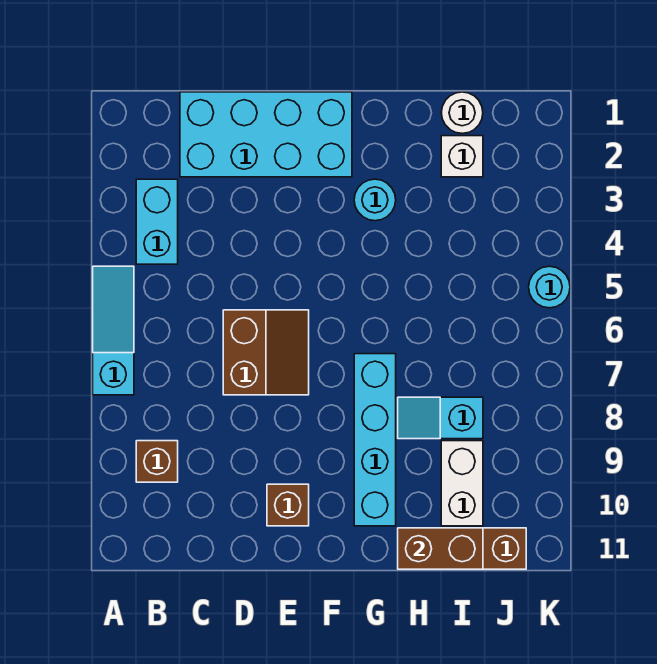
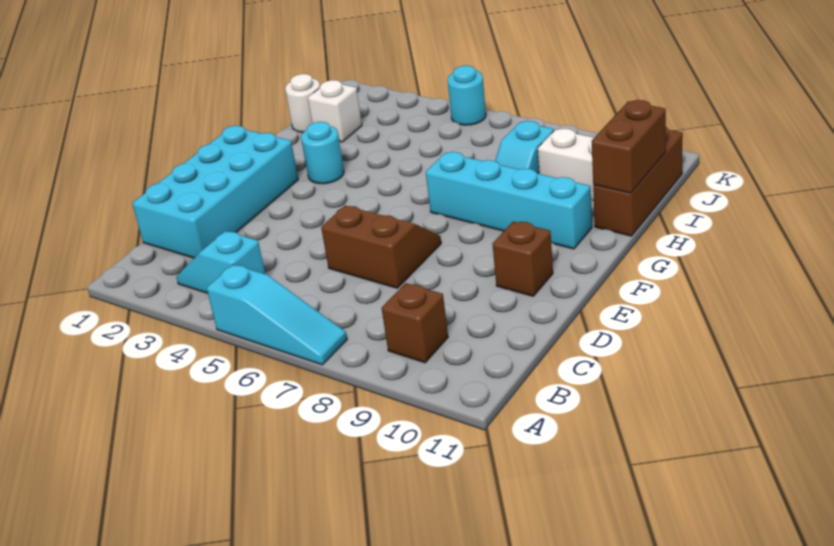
cyan slope A5:A7 level 1 top 7 -> cyan slope A5:A7 level 1 top 5
cyan brick B3:B4 level 1 -> cyan slope B3:B4 level 1 top 4

